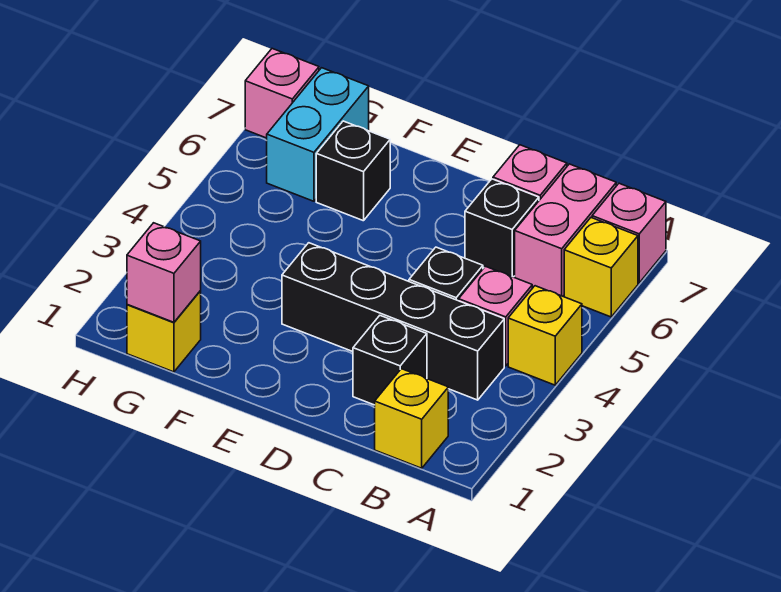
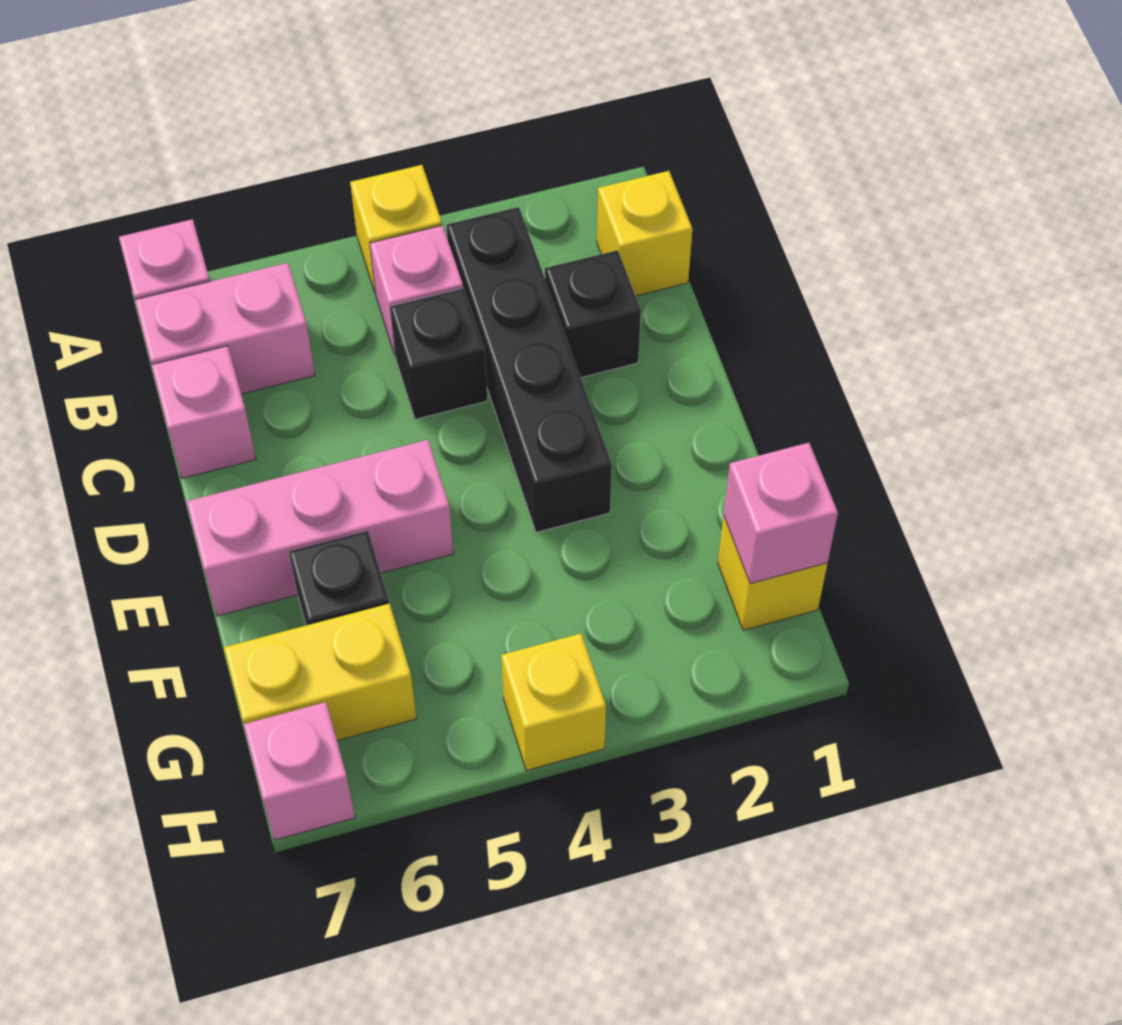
yellow brick A6 level 1 -> yellow brick H4 level 1
black brick C6 level 1 -> none
none -> pink brick E5:E7 level 1
cyan brick G6:G7 level 1 -> yellow brick G6:G7 level 1

